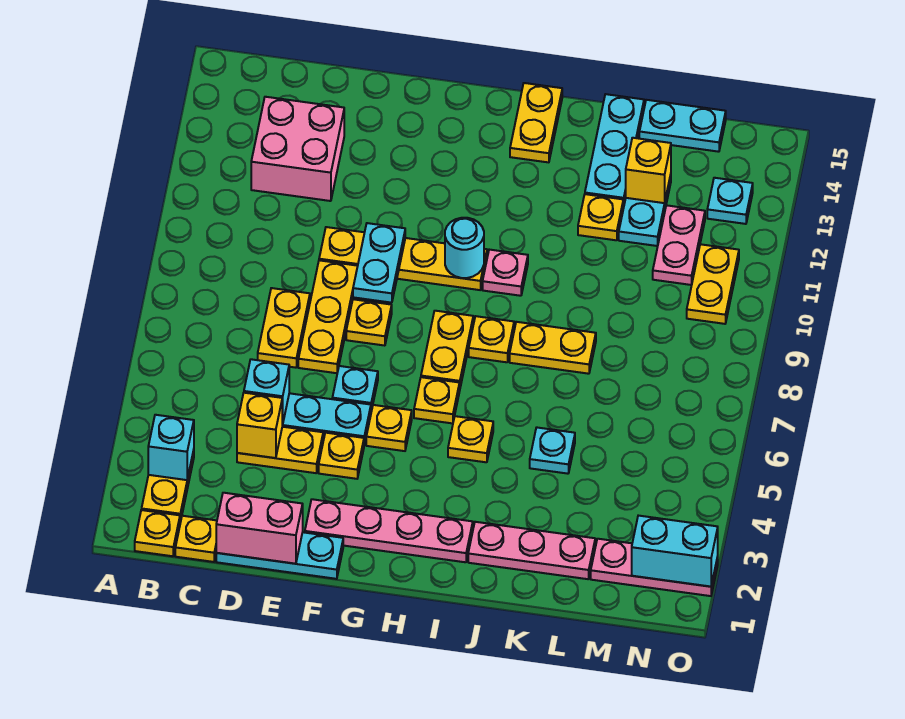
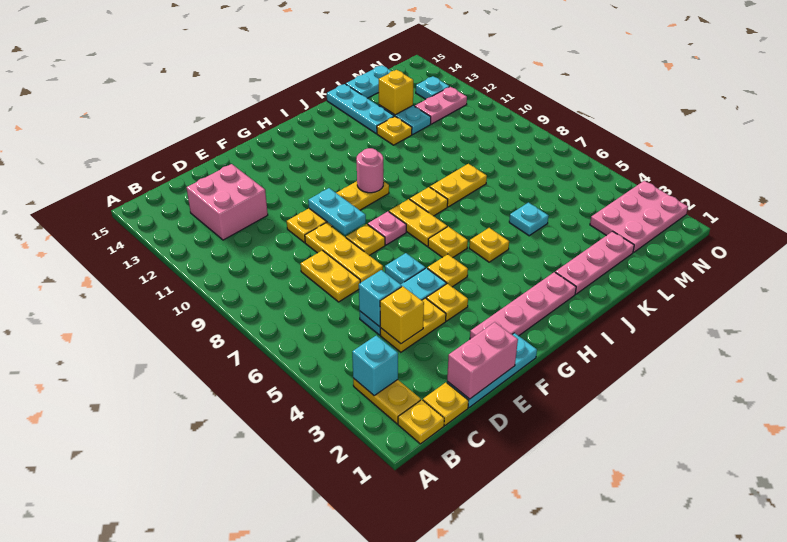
cyan round brick H10 level 2 -> pink round brick H10 level 2
pink plate I10 level 1 -> pink plate G8 level 1
yellow plate I14:I15 level 1 -> none
pink plate M2:O2 level 1 -> pink plate M2:O3 level 1
pink plate M11:M12 level 1 -> pink plate M12:N12 level 1
cyan brick N2:O2 level 2 -> none
yellow plate N10:N11 level 1 -> none

